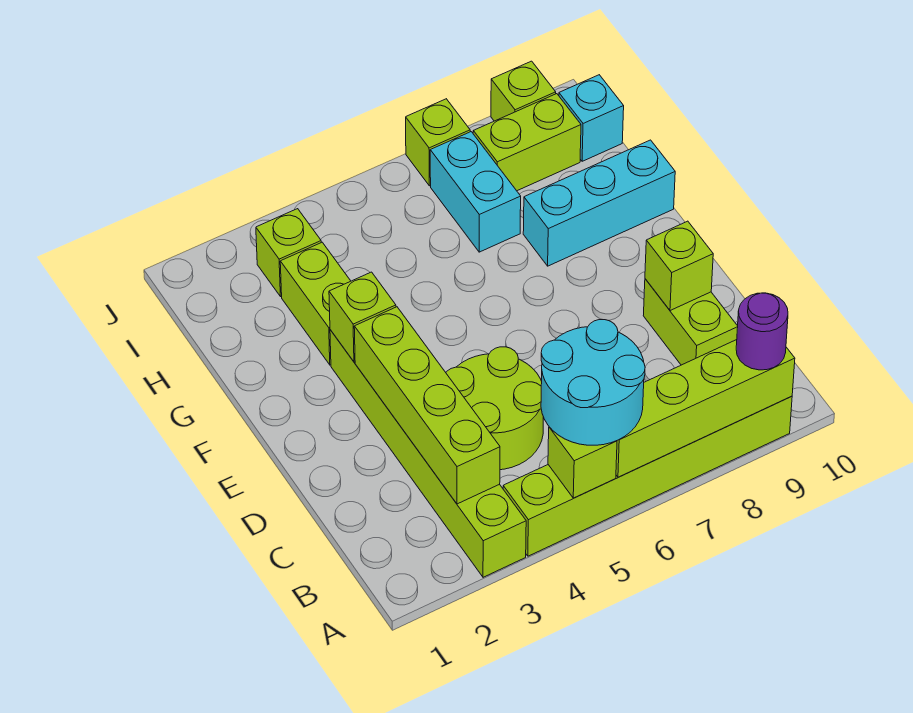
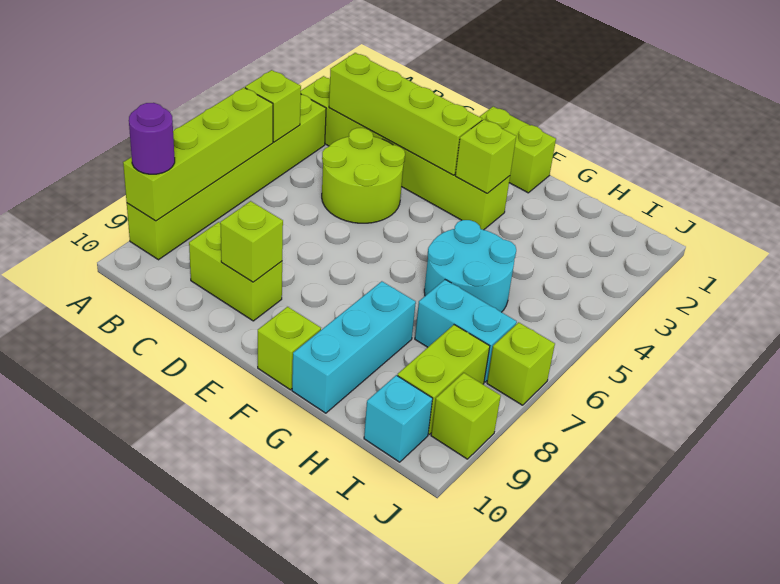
cyan round brick A5:B6 level 3 -> cyan round brick G5:H6 level 1
lime brick G3:H3 level 1 -> lime brick E1:F1 level 1
lime brick I3 level 1 -> lime brick F10 level 1

